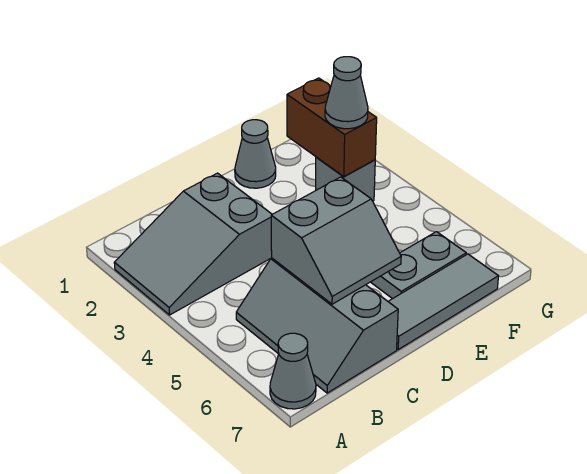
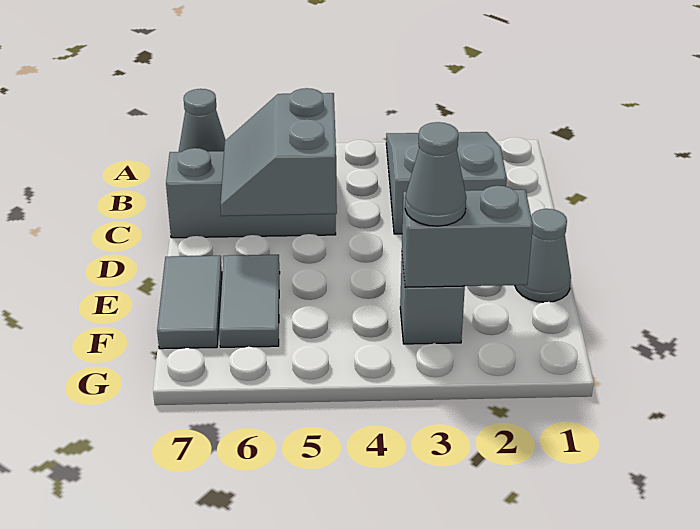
grey tile D7:F7 level 1 -> grey tile E7:F7 level 1
grey plate E6:F6 level 1 -> grey tile E6:F6 level 1
brown brick F2:F3 level 2 -> grey brick F2:F3 level 2

